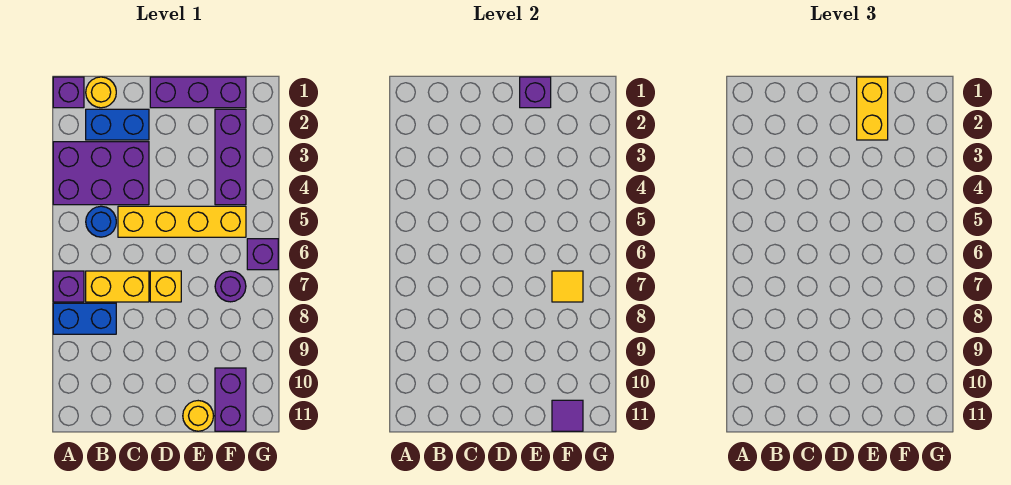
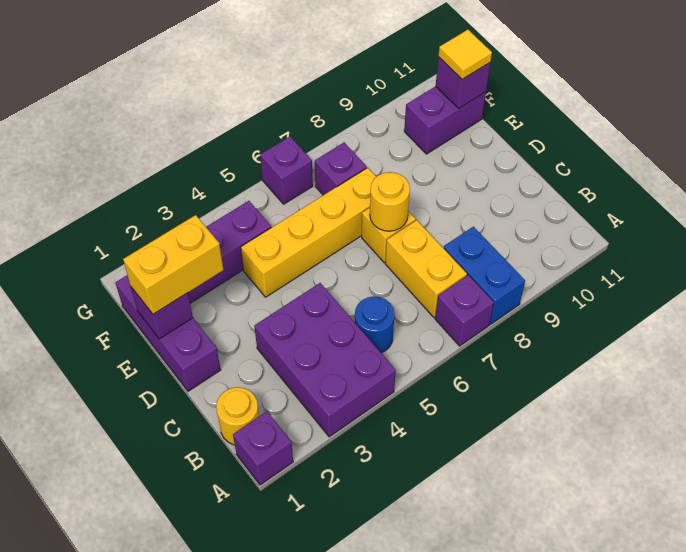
blue brick B2:C2 level 1 -> none
yellow brick C5:F5 level 1 -> yellow brick E4:E7 level 1
yellow round brick E11 level 1 -> yellow round brick D7 level 2
purple round brick F7 level 1 -> purple brick F7 level 1
yellow tile F7 level 2 -> yellow tile F11 level 3
purple tile F11 level 2 -> purple brick F11 level 2

